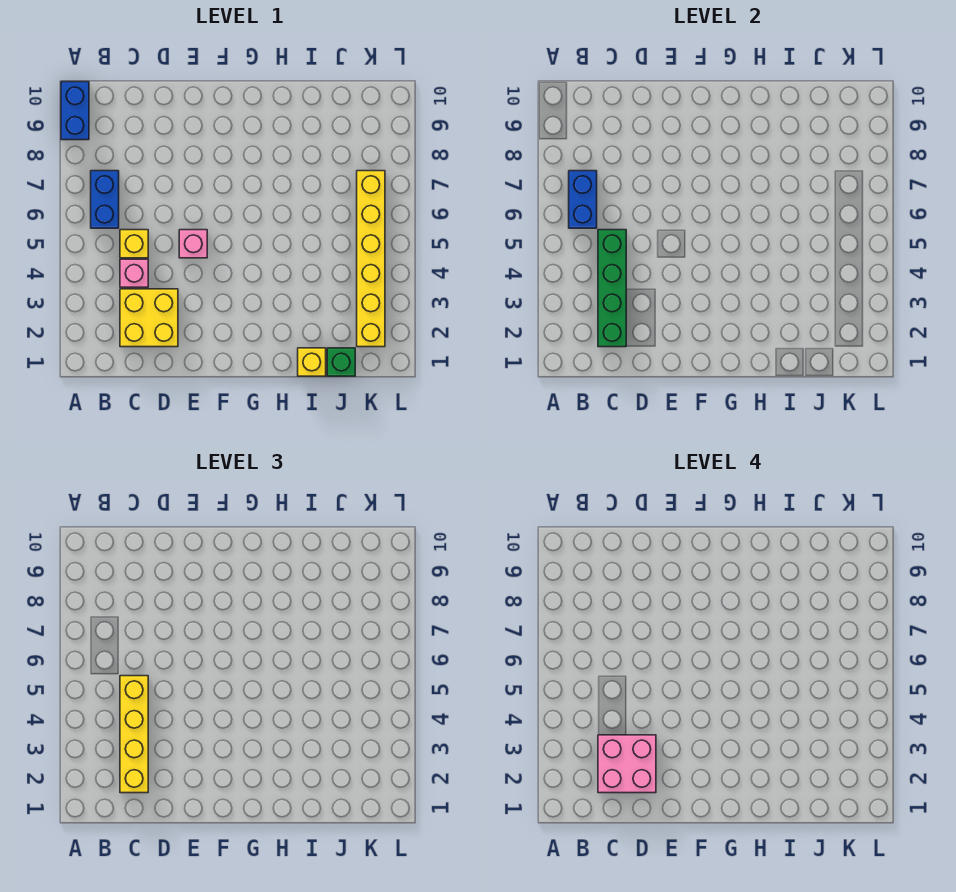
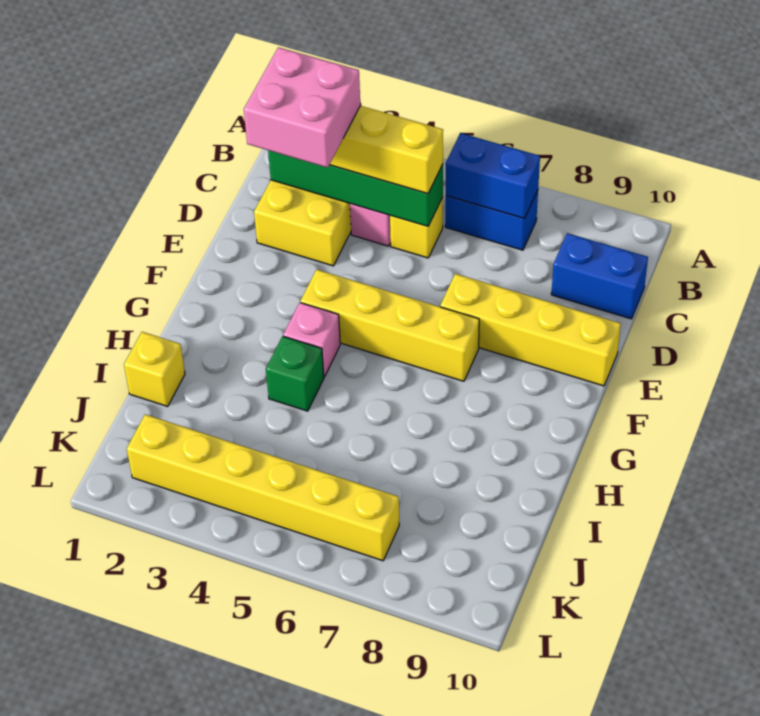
blue brick A9:A10 level 1 -> blue brick C9:C10 level 1
pink brick E5 level 1 -> pink brick G4 level 1
none -> yellow brick E7:E10 level 1
none -> yellow brick F4:F7 level 1
green brick J1 level 1 -> green brick H4 level 1

